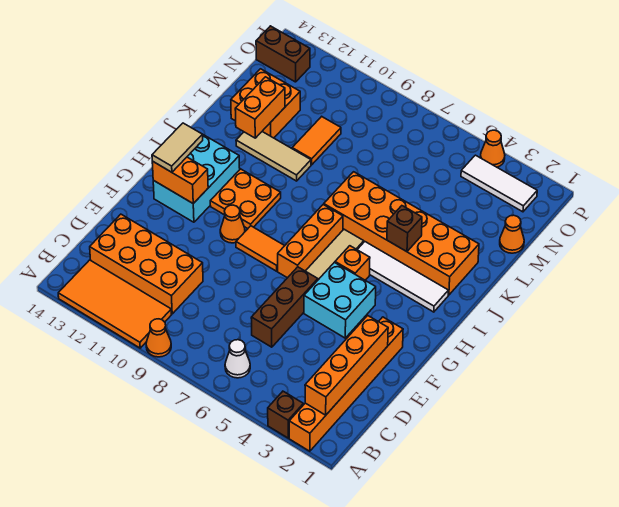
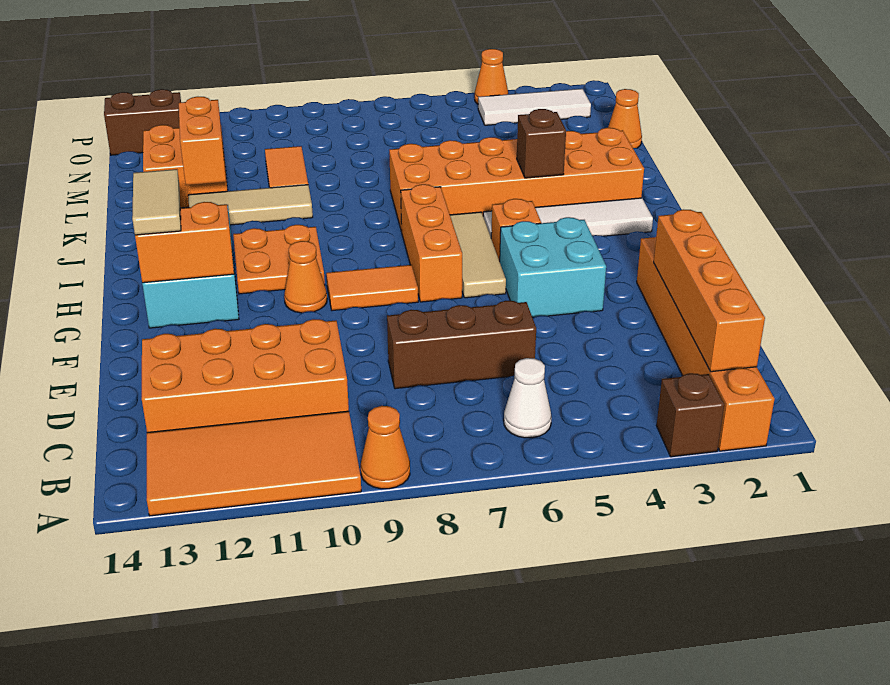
brown brick D6:F6 level 1 -> brown brick D6:D8 level 1

